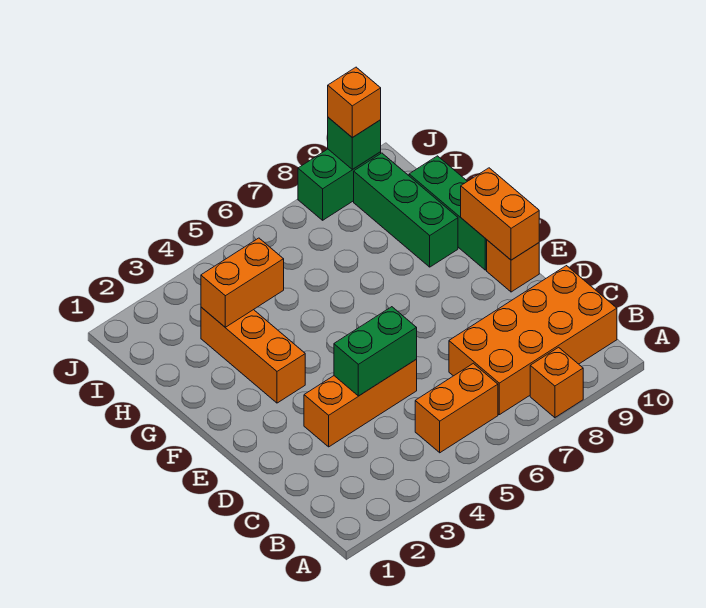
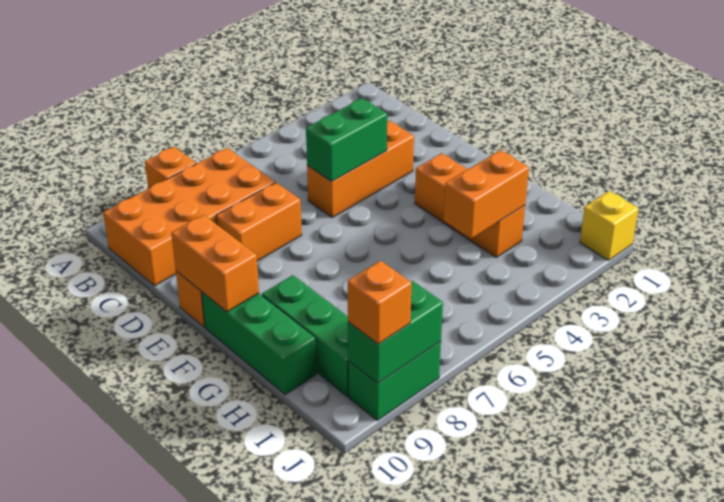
orange brick B5:B6 level 1 -> orange brick D7:D8 level 1
none -> yellow brick J1 level 1
green brick J9 level 2 -> green brick J8:J9 level 2

